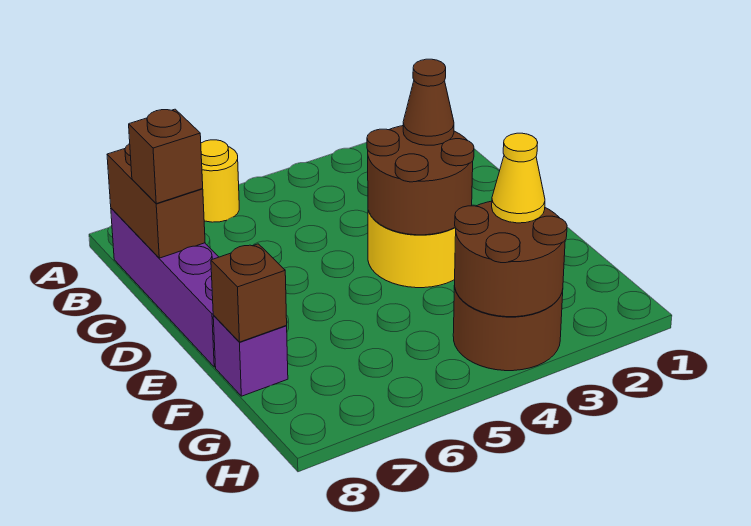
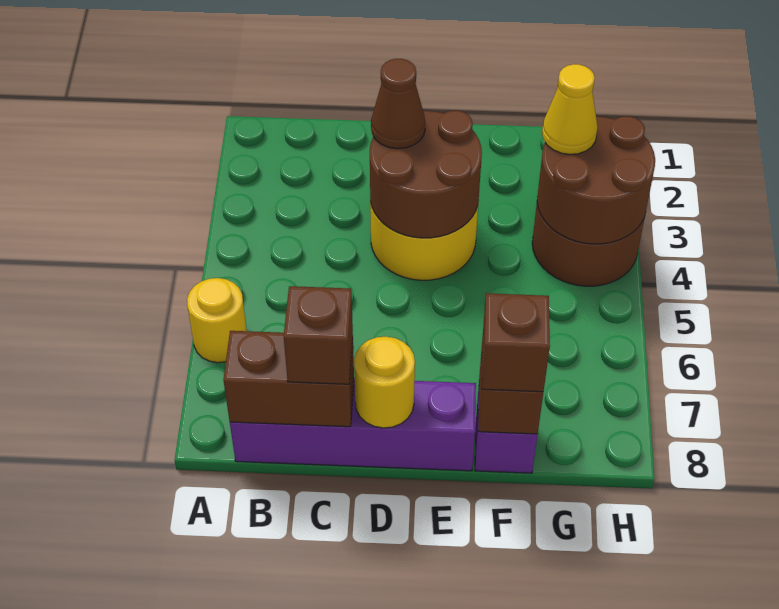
none -> yellow round brick D8 level 2
none -> brown brick F8 level 3

